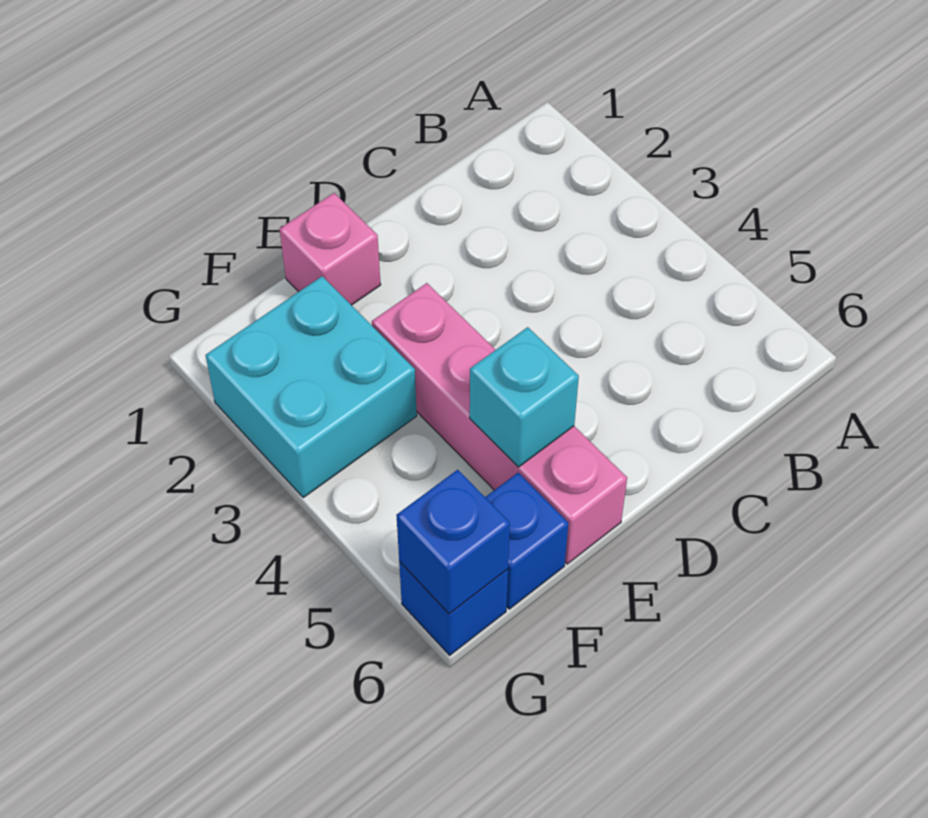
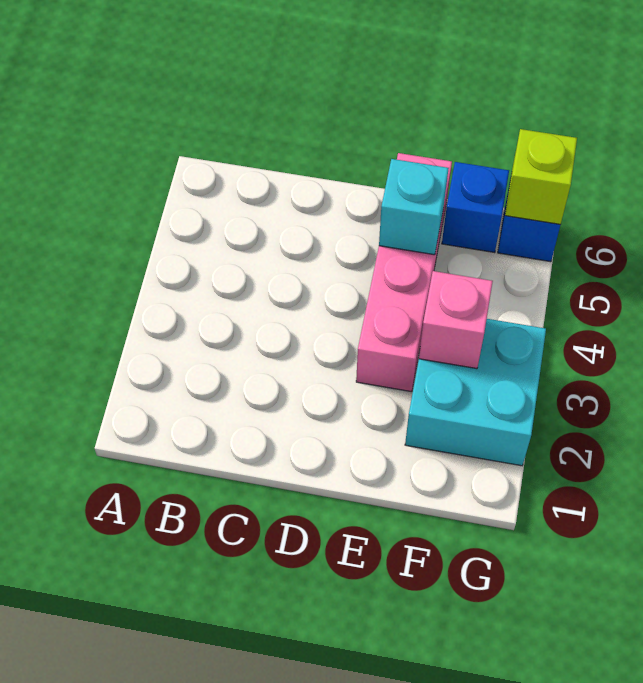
pink brick E1 level 1 -> pink brick F3 level 2
blue brick G6 level 2 -> lime brick G6 level 2

